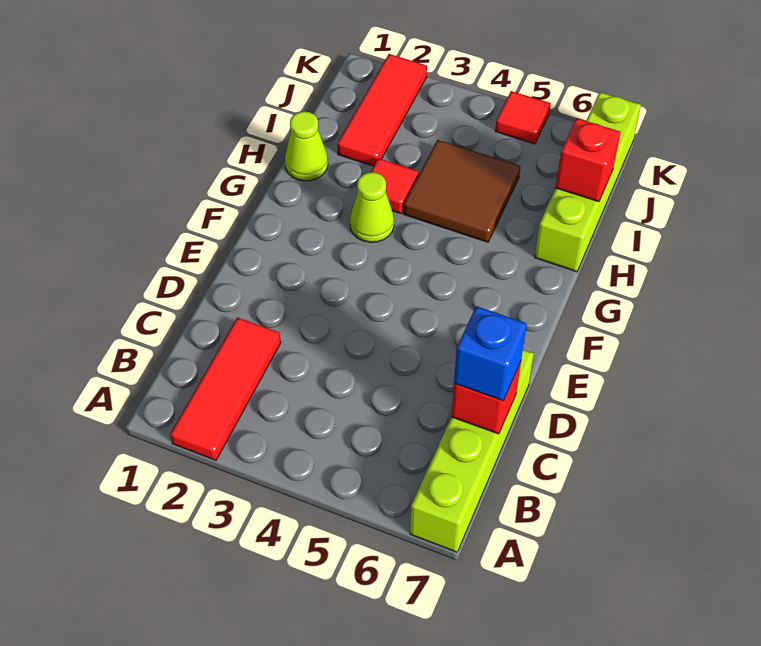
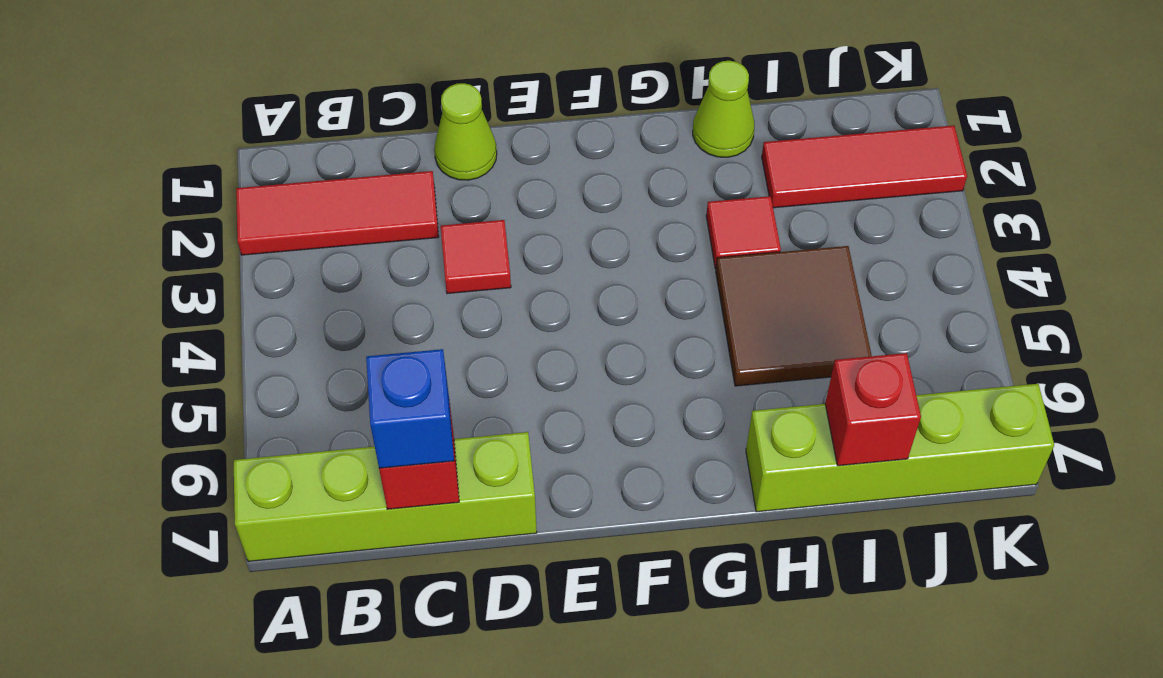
lime cone G3 level 1 -> lime cone D1 level 1
red tile K5 level 1 -> red tile D3 level 1

